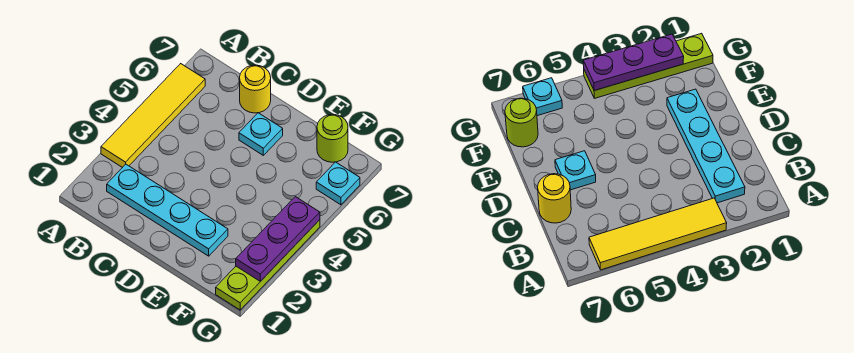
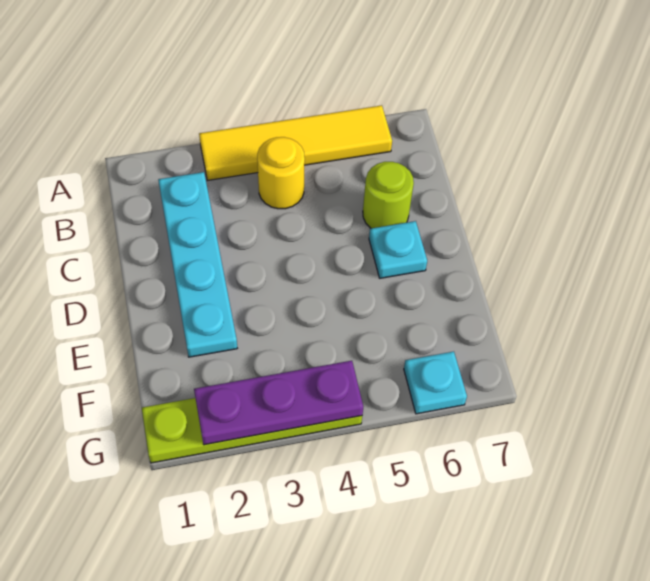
yellow round brick C7 level 1 -> yellow round brick B4 level 1
lime round brick F7 level 1 -> lime round brick C6 level 1

